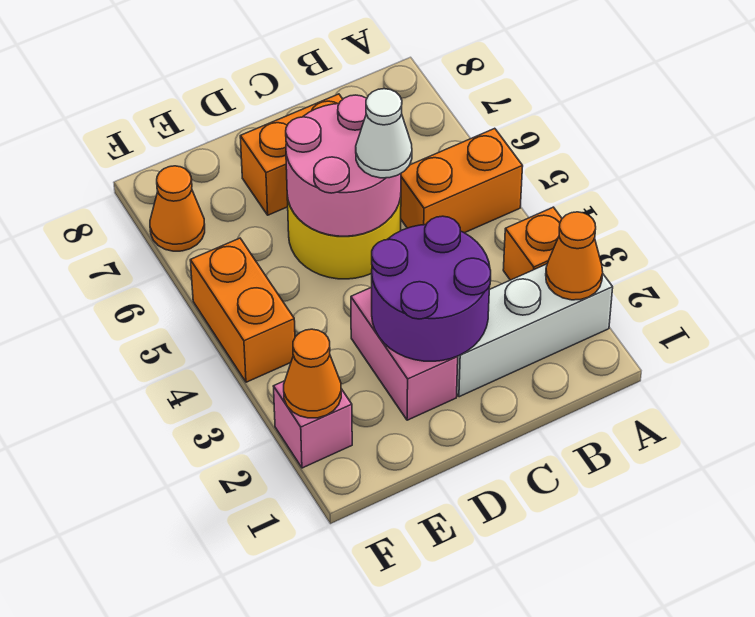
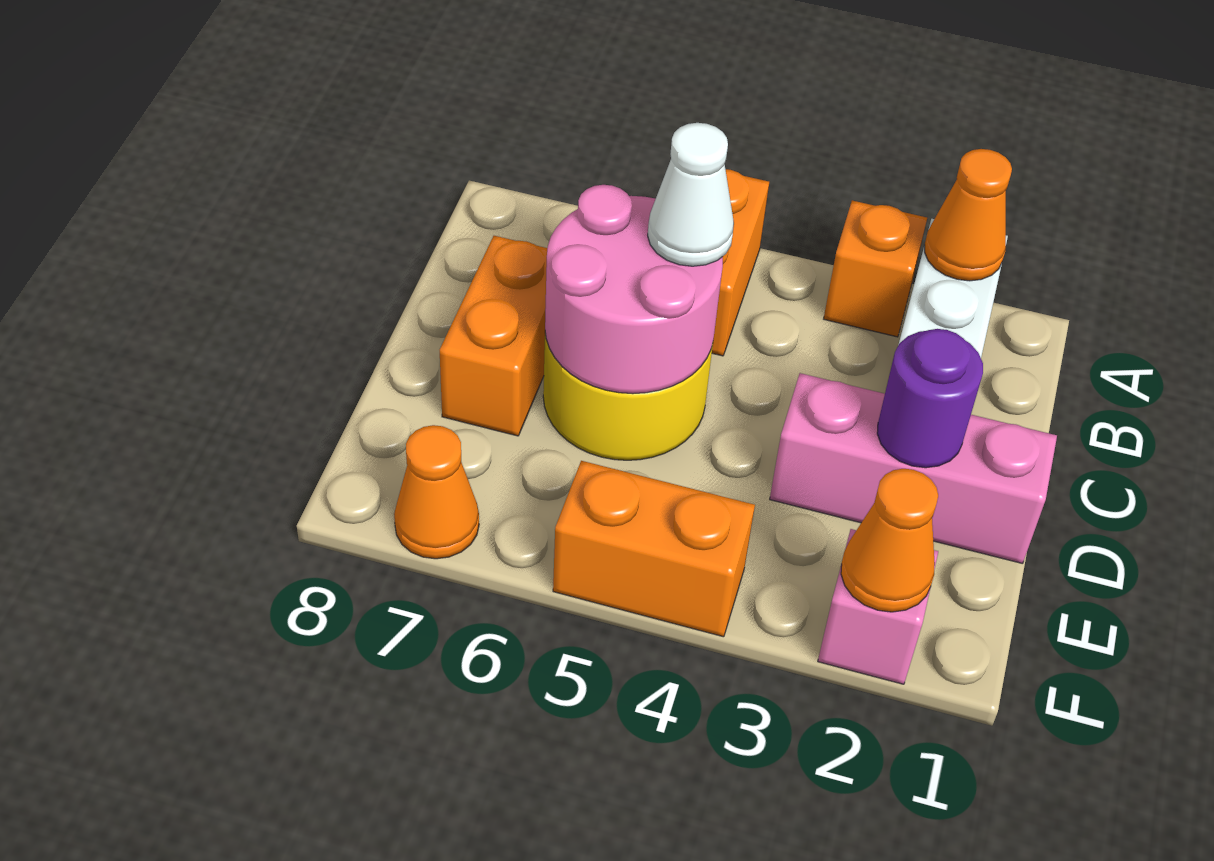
purple round brick C2:D3 level 2 -> purple round brick D2 level 2
pink brick D2:D3 level 1 -> pink brick D1:D3 level 1

